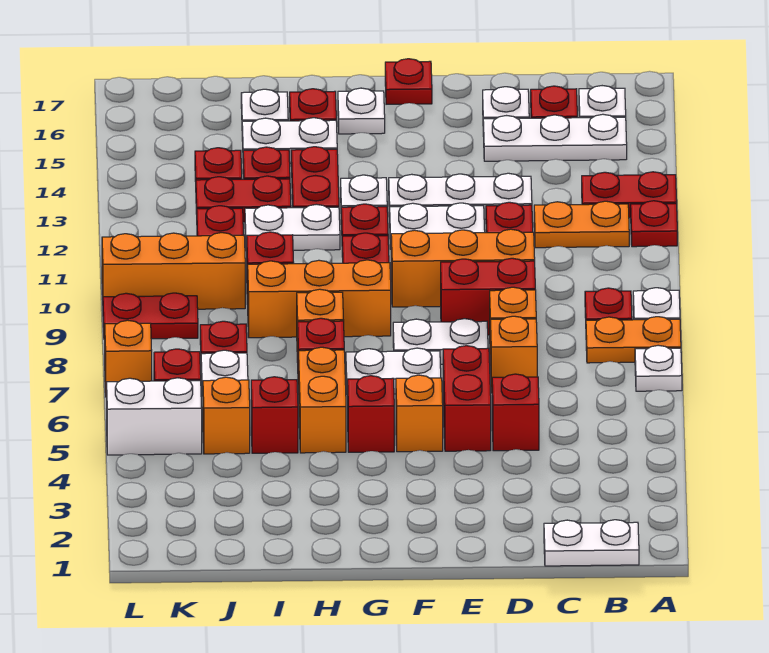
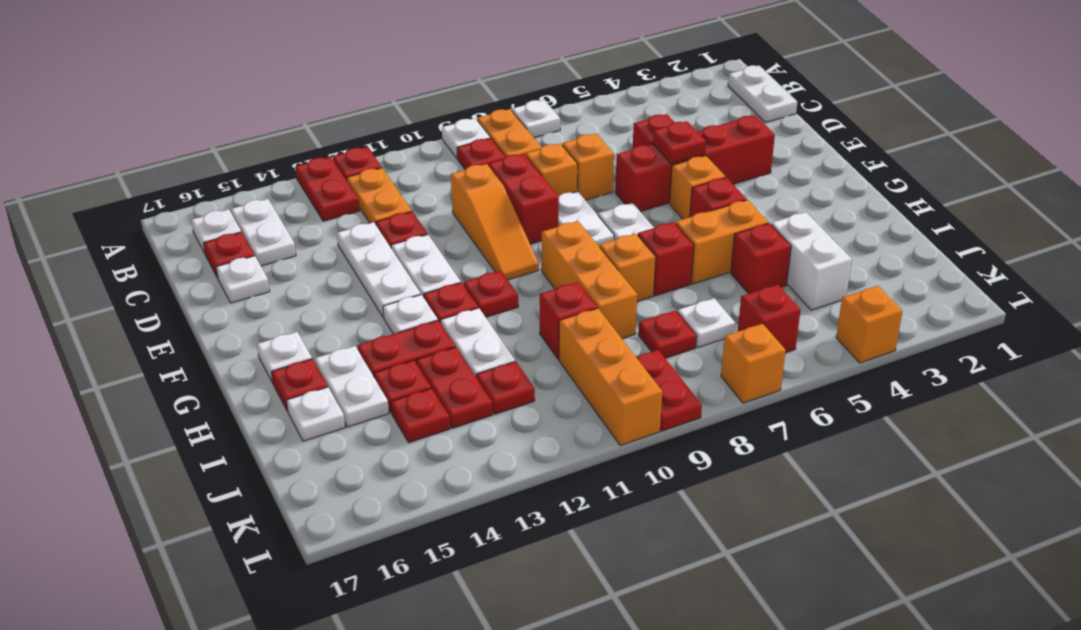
white plate B15:D15 level 1 -> white plate B15:C15 level 1
orange brick D10:F10 level 1 -> orange slope D10:F10 level 1 top D
red brick E5:E6 level 1 -> red brick E3:E6 level 1
red plate F17 level 1 -> red plate E5 level 2
orange brick J5 level 1 -> orange brick L4 level 1
white brick K5:L5 level 1 -> white brick I4:J4 level 1

